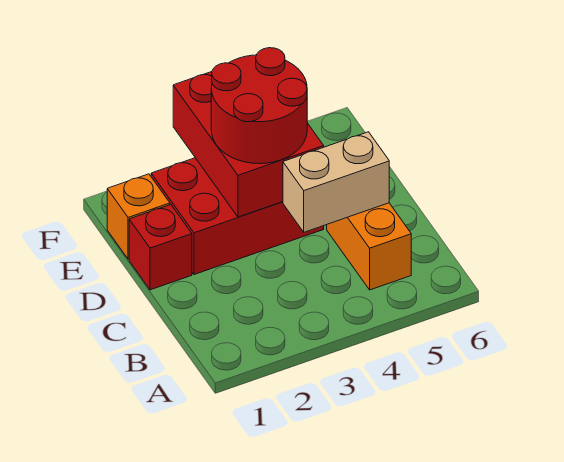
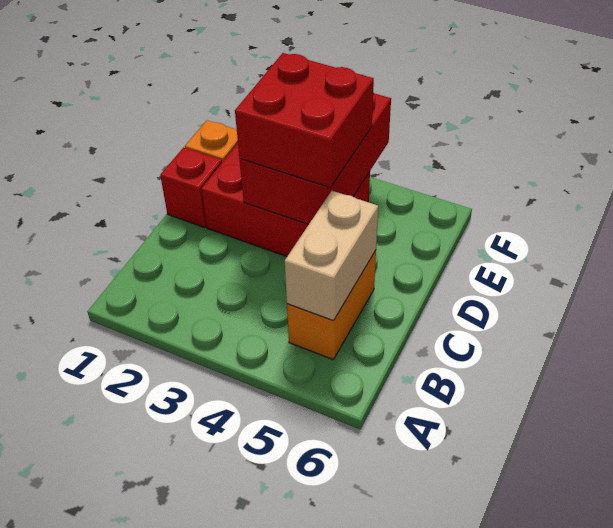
tan brick C4:C5 level 2 -> tan brick B5:C5 level 2
red round brick D3:E4 level 3 -> red brick D3:E4 level 3

